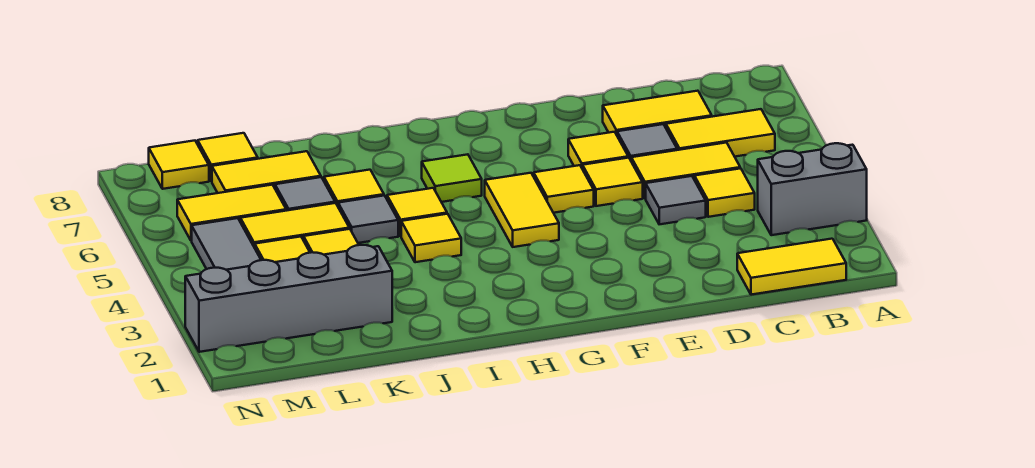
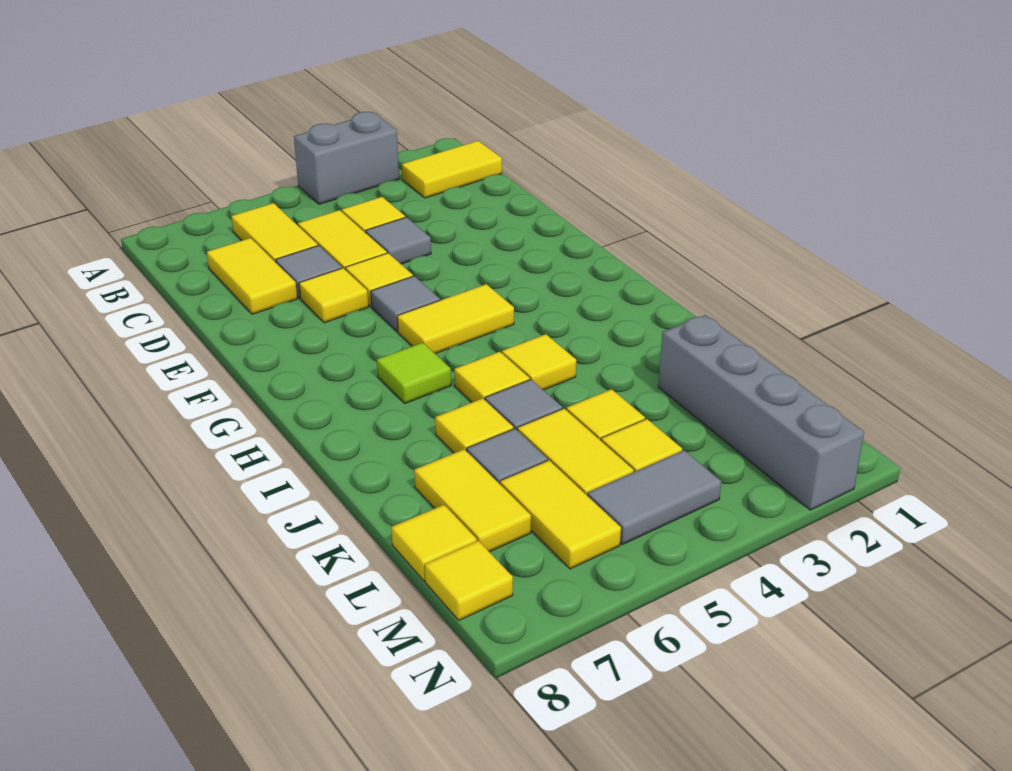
grey brick A3:B3 level 1 -> grey brick A3:A4 level 1
yellow tile B1:C1 level 1 -> yellow tile B1:B2 level 1
yellow tile F5 level 1 -> grey tile F5 level 1

